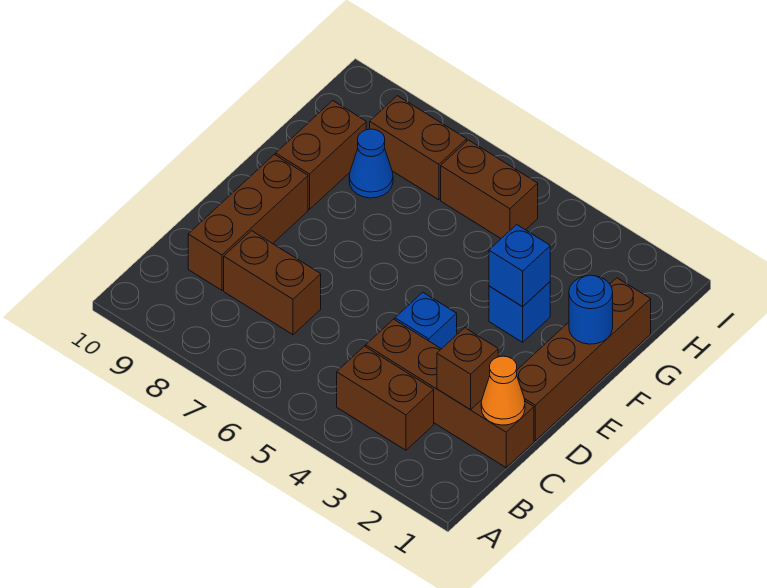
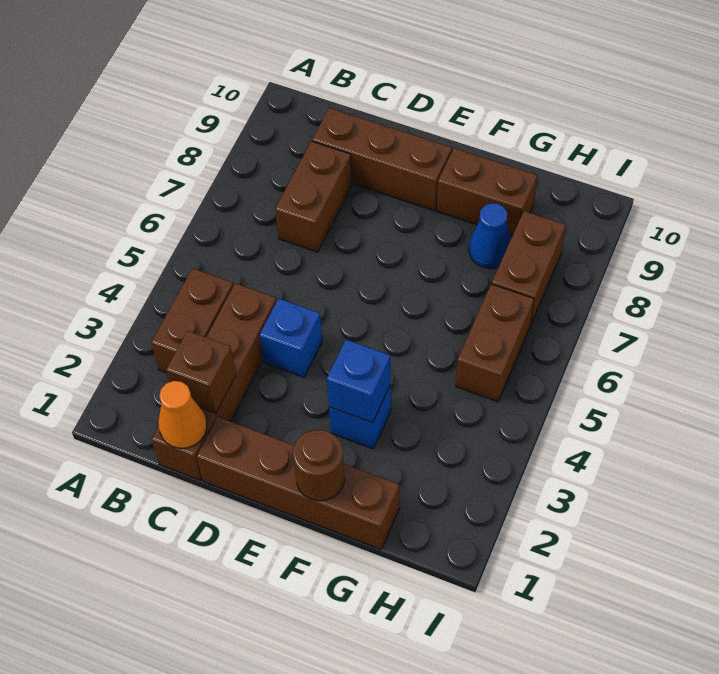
blue round brick F1 level 2 -> brown round brick F1 level 2

